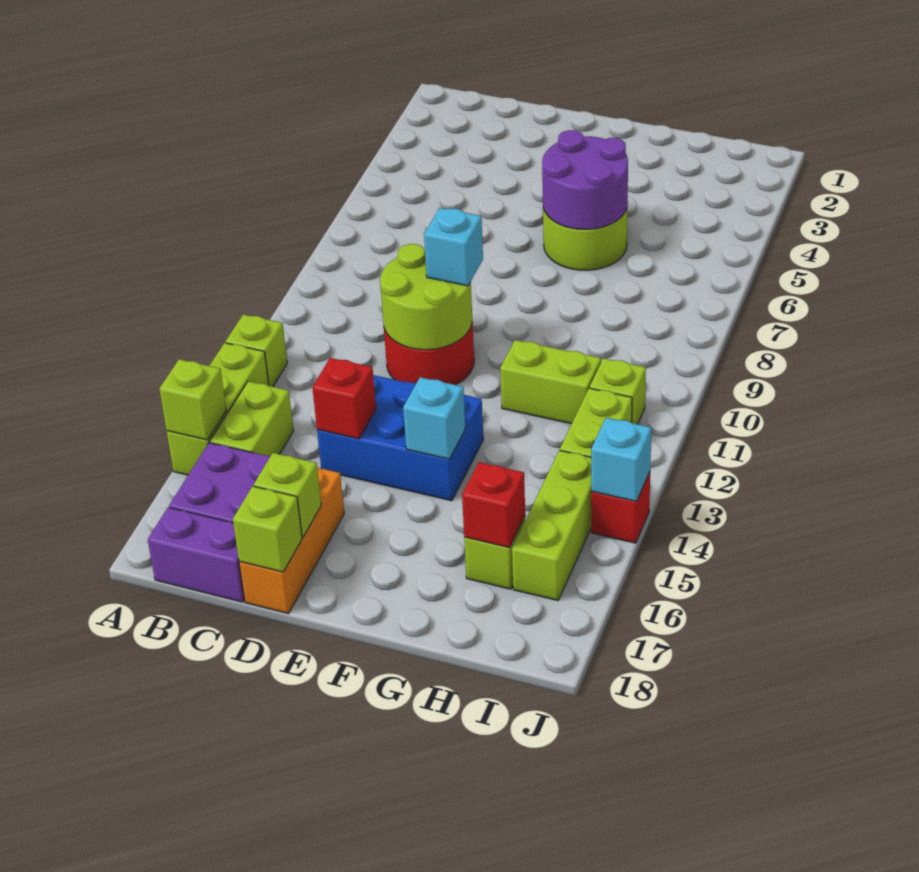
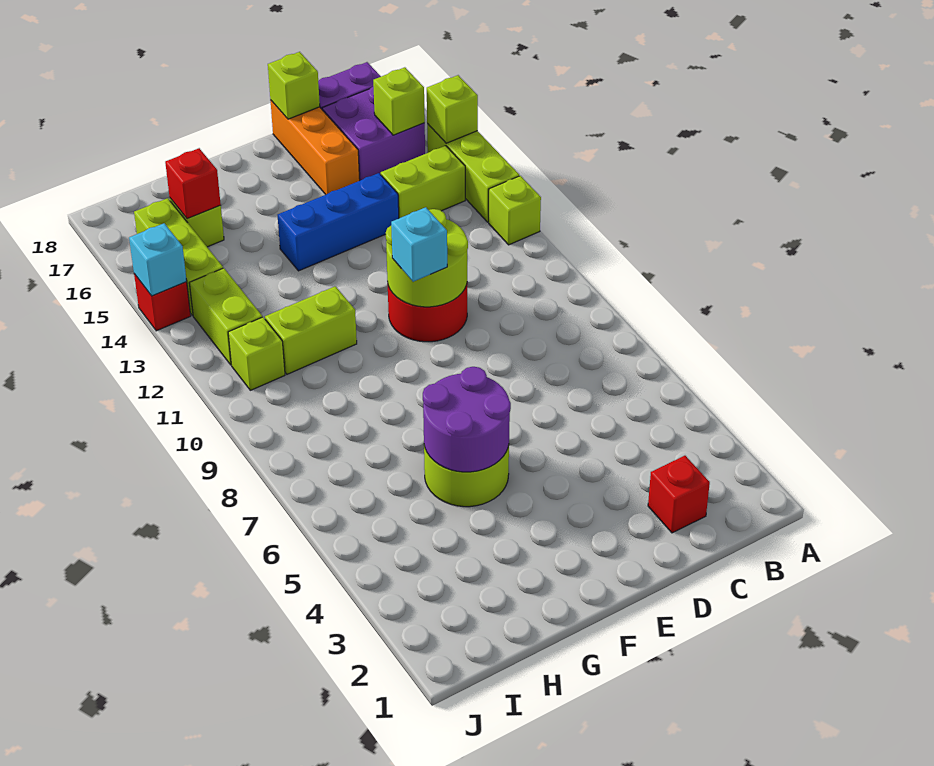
lime brick B14:B15 level 1 -> lime brick B14:C14 level 1
blue brick D13:F14 level 1 -> blue brick D14:F14 level 1
red brick D14 level 2 -> red brick C2 level 1
lime brick D17 level 2 -> lime brick B16 level 2
cyan brick F14 level 2 -> none

